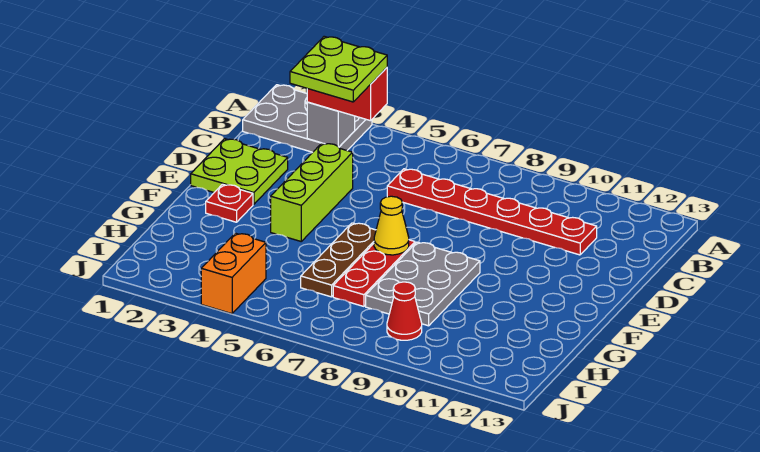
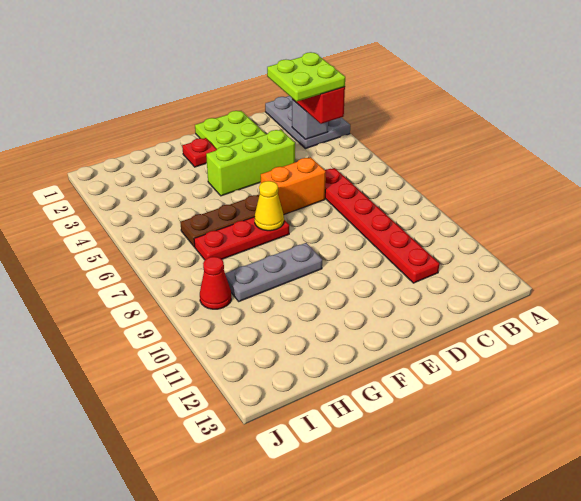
grey plate F8:H9 level 1 -> grey plate F9:H9 level 1
orange brick I4:J4 level 1 -> orange brick D6:E6 level 1

